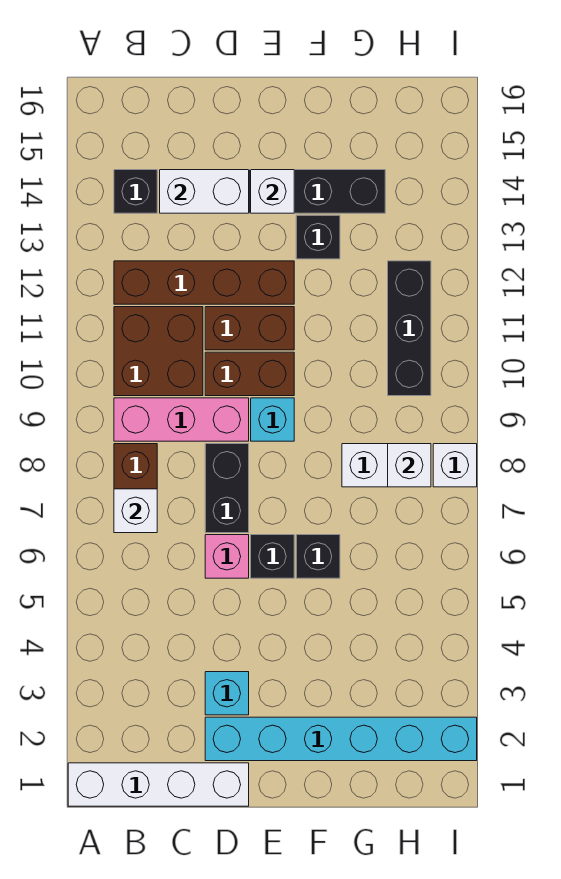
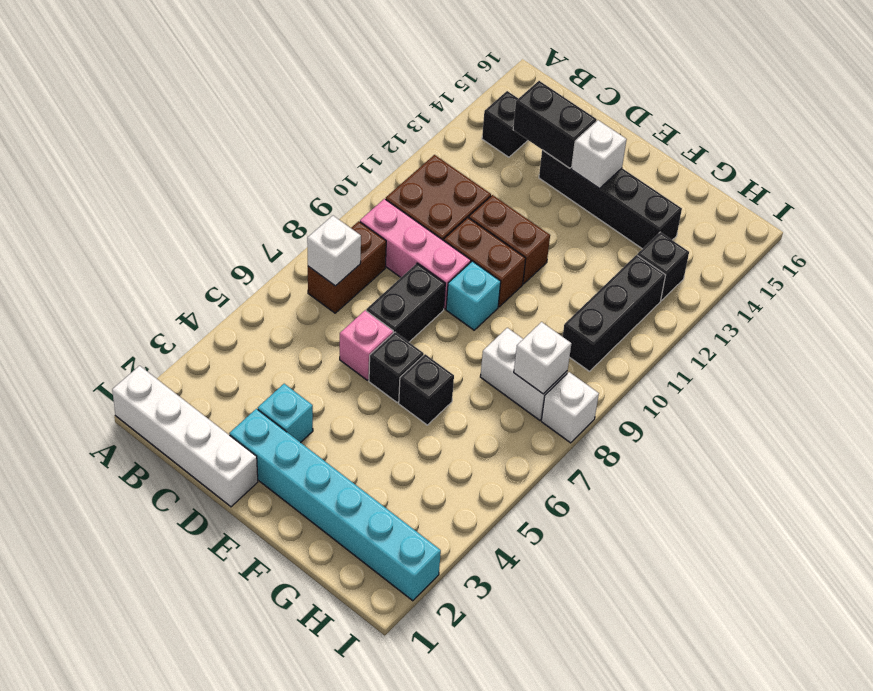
brown brick B12:E12 level 1 -> none
white brick C14:D14 level 2 -> black brick C14:D14 level 2
black brick F13 level 1 -> black brick H13 level 1

